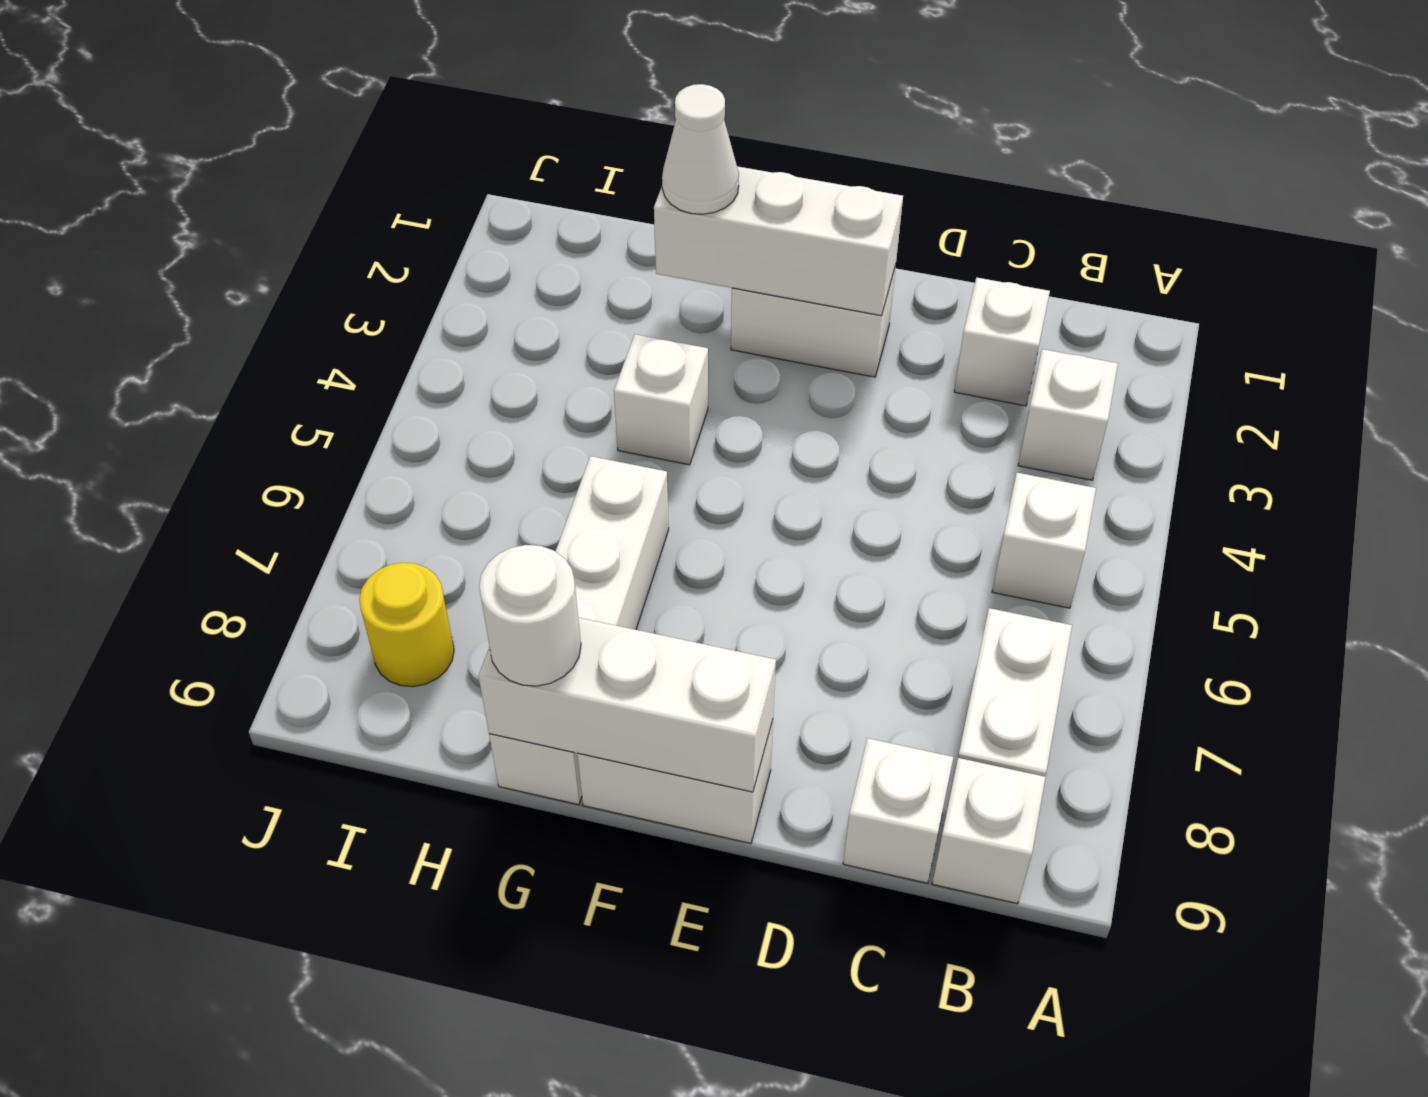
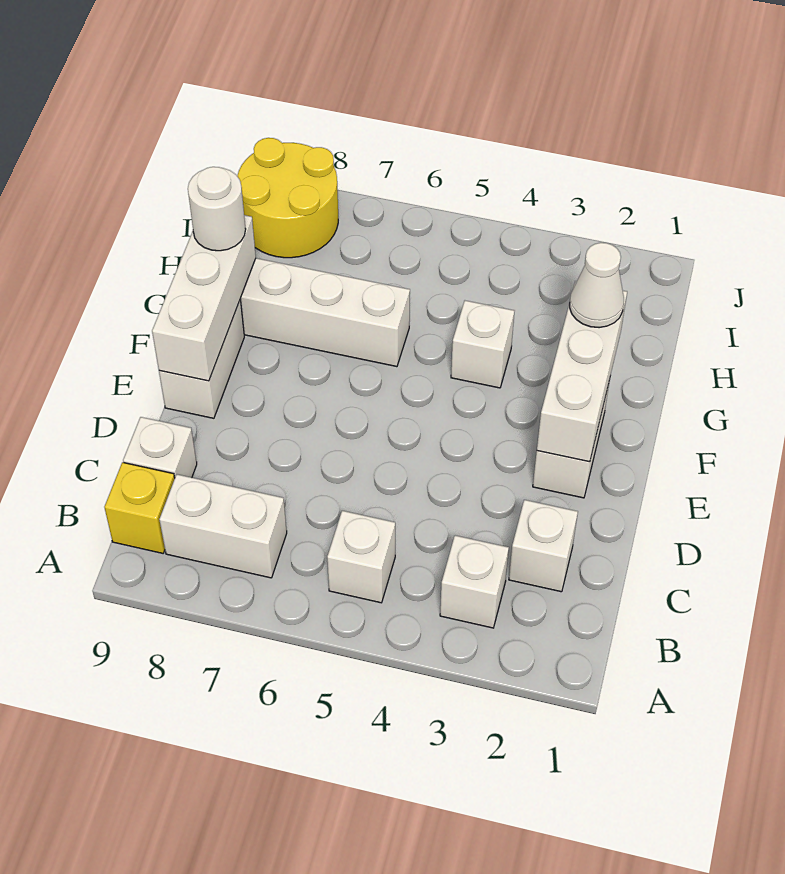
white brick B9 level 1 -> yellow brick B9 level 1
yellow round brick I8 level 1 -> yellow round brick I8:J9 level 1

